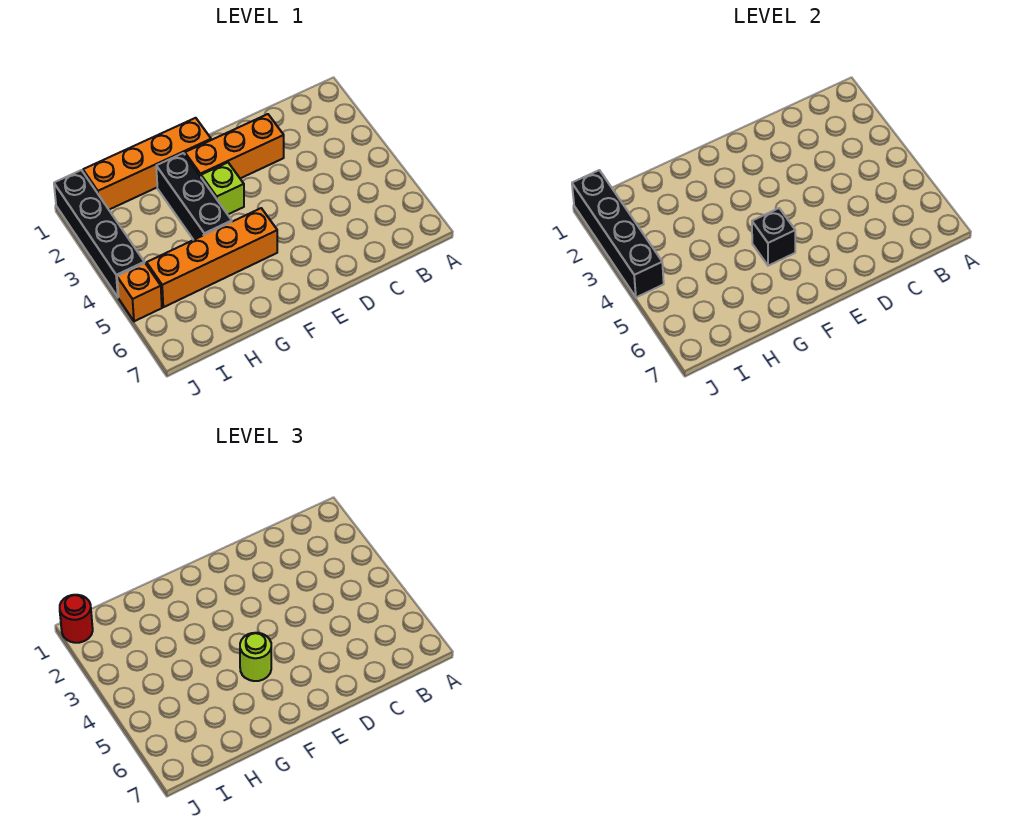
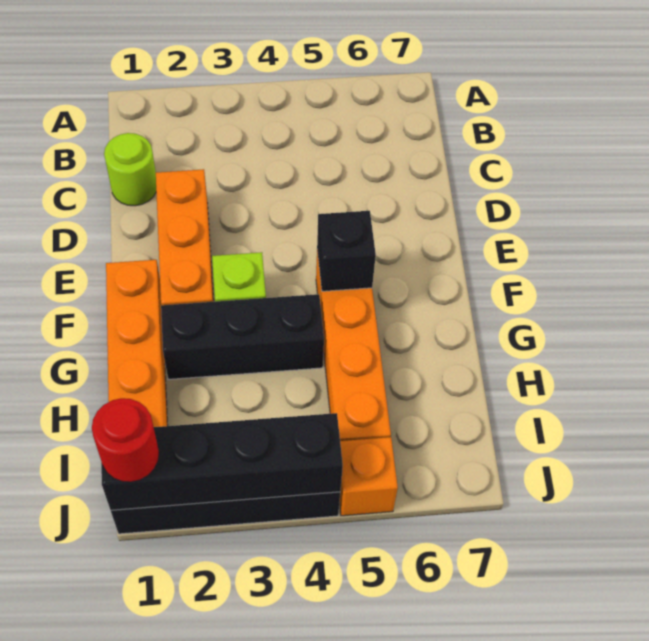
lime round brick F5 level 3 -> lime round brick C1 level 1

